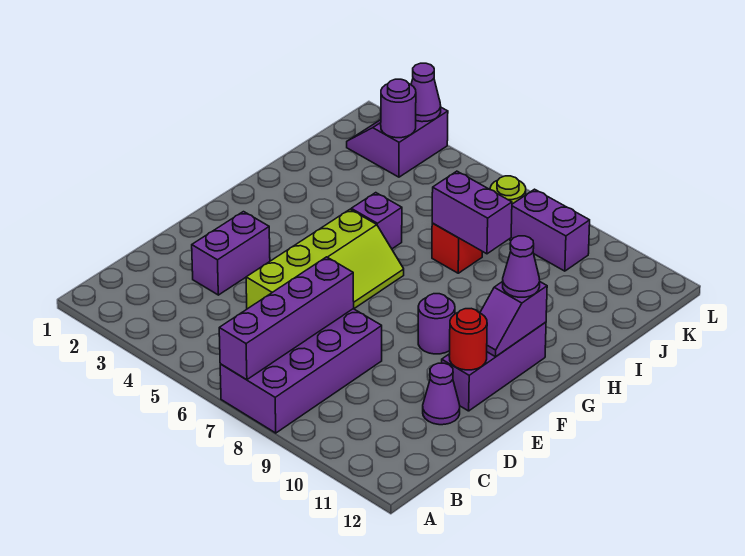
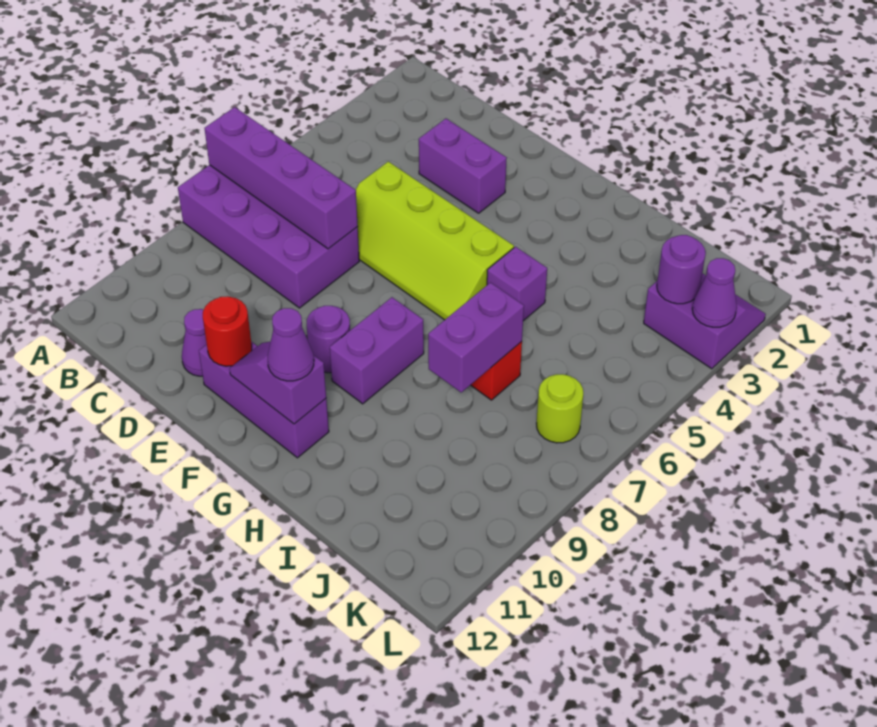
purple brick K8:K9 level 1 -> purple brick G8:G9 level 1

